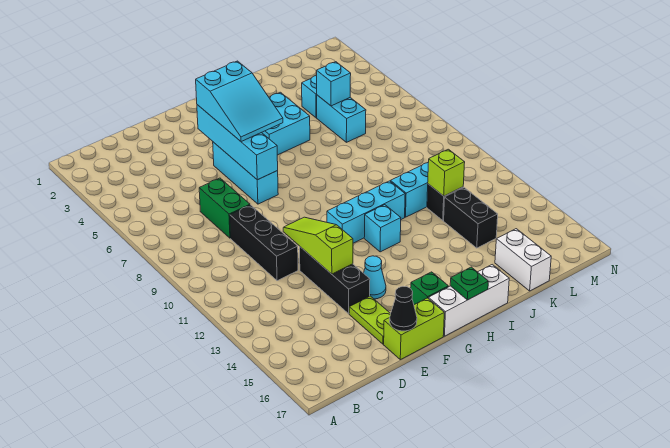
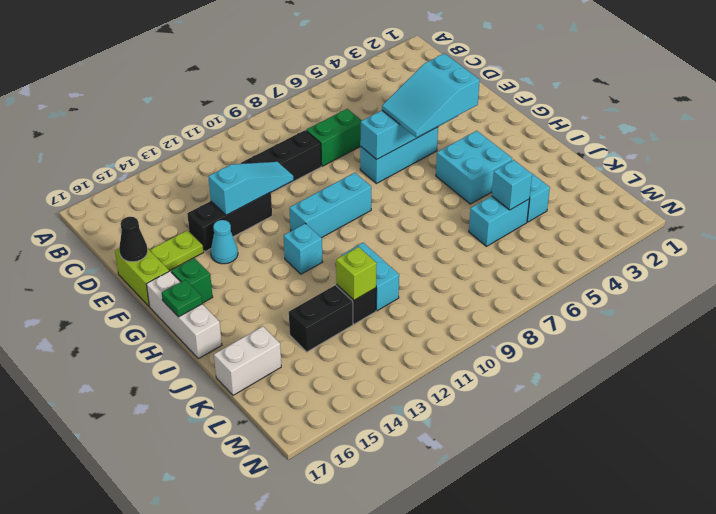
lime slope E11:E13 level 2 top 13 -> cyan slope E11:E13 level 2 top 13
cyan brick G11:I11 level 1 -> cyan brick G9:G11 level 1

